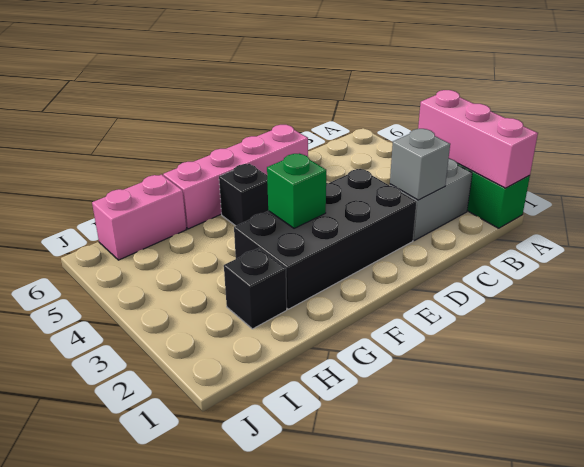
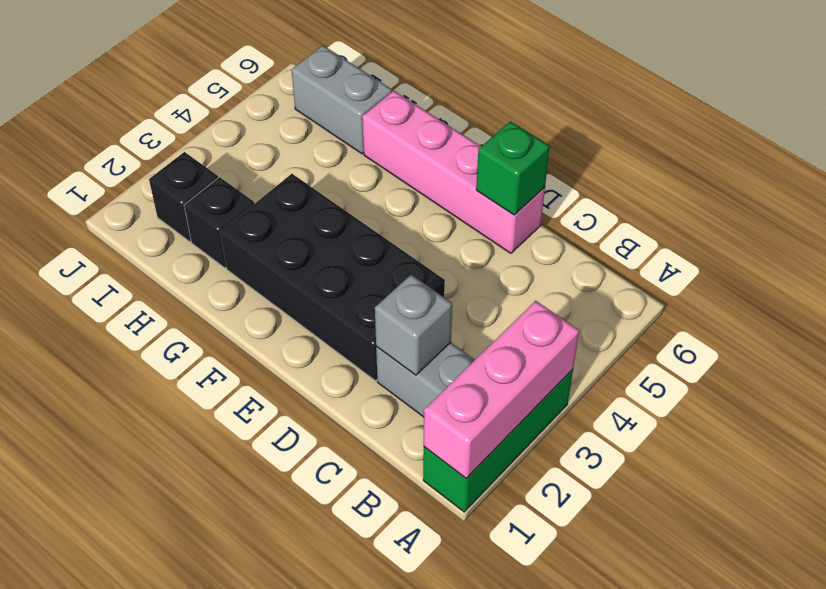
green brick F3 level 2 -> green brick D6 level 2
black brick F5 level 1 -> black brick I2 level 1
pink brick H6:I6 level 1 -> grey brick H6:I6 level 1

